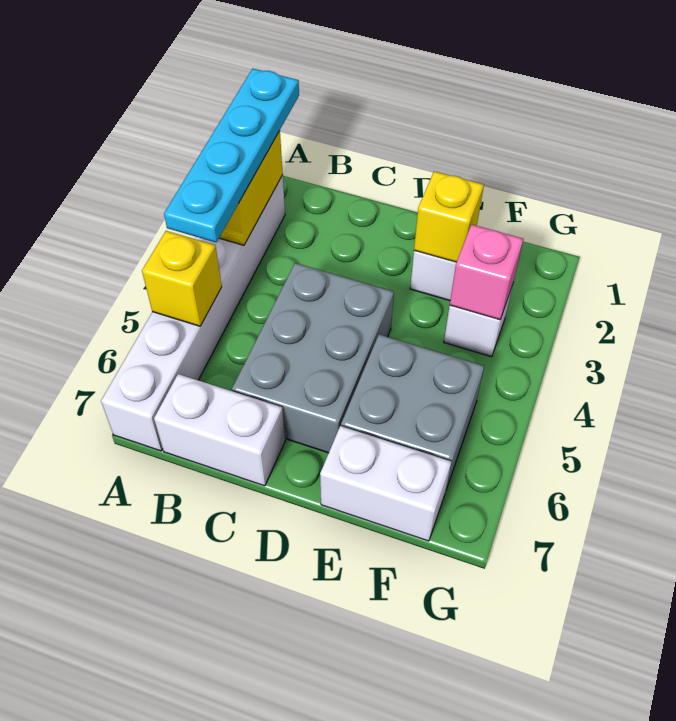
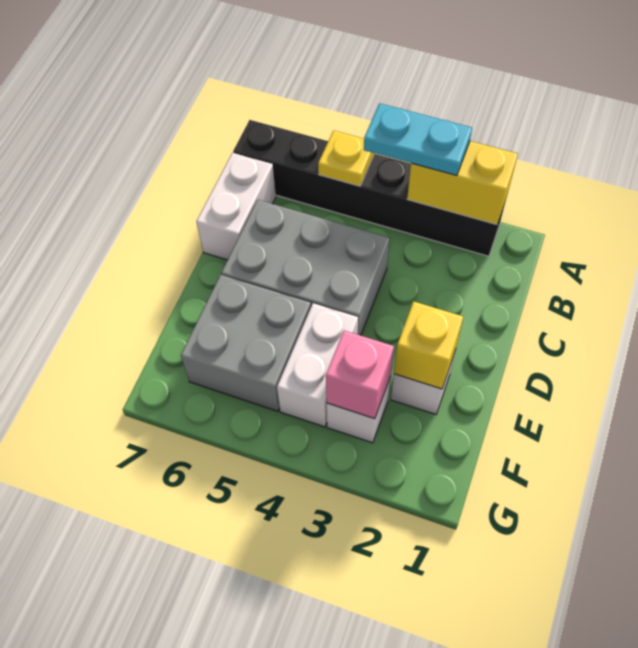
cyan plate A1:A4 level 3 -> cyan plate A3:A4 level 3
white brick A2:A7 level 1 -> black brick A2:A7 level 1
yellow brick A5 level 2 -> yellow plate A5 level 2
white brick E7:F7 level 1 -> white brick E4:F4 level 1

